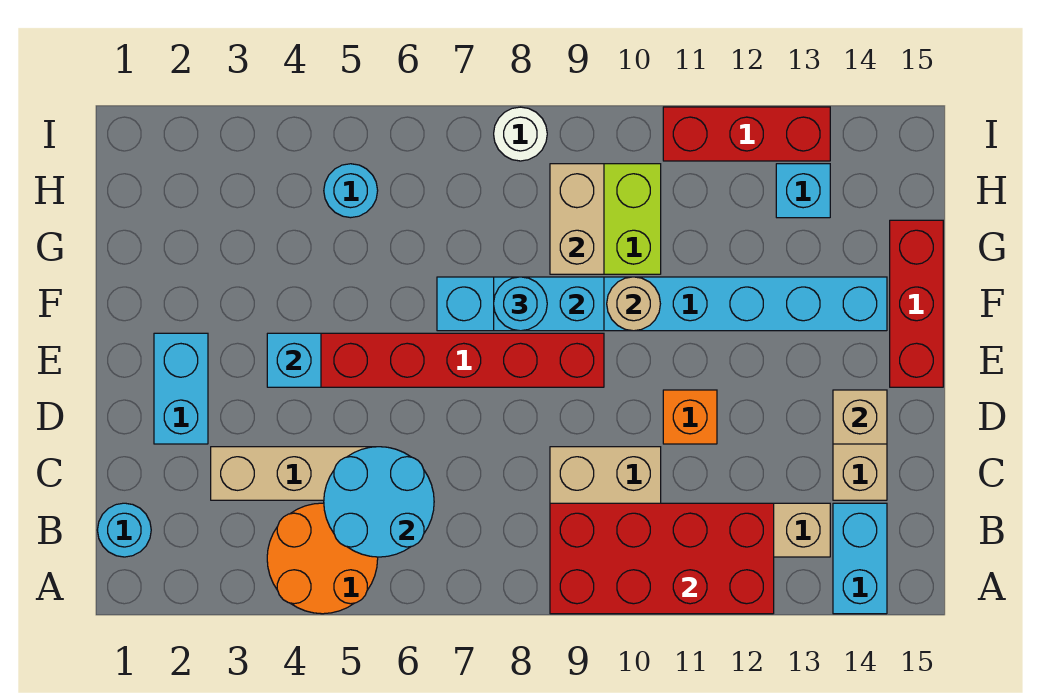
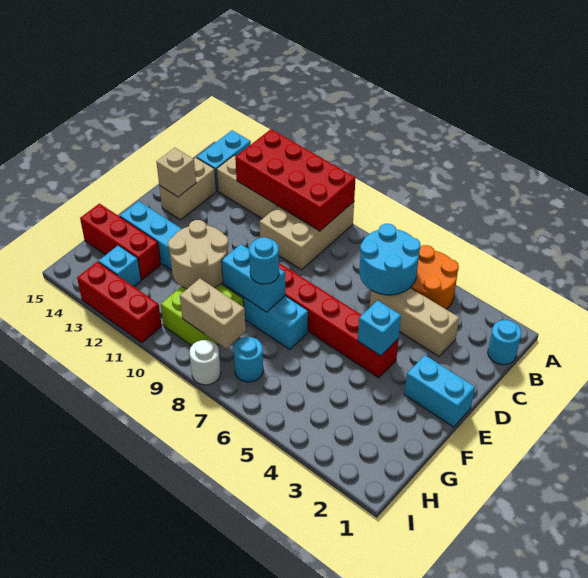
cyan brick D2:E2 level 1 -> cyan brick E1:E2 level 1
orange brick D11 level 1 -> none
red brick E15:G15 level 1 -> red brick G13:G15 level 1
tan round brick F10 level 2 -> tan round brick F10:G11 level 2
tan brick G9:H9 level 2 -> tan brick H8:H9 level 2
cyan round brick H5 level 1 -> cyan round brick H7 level 1

